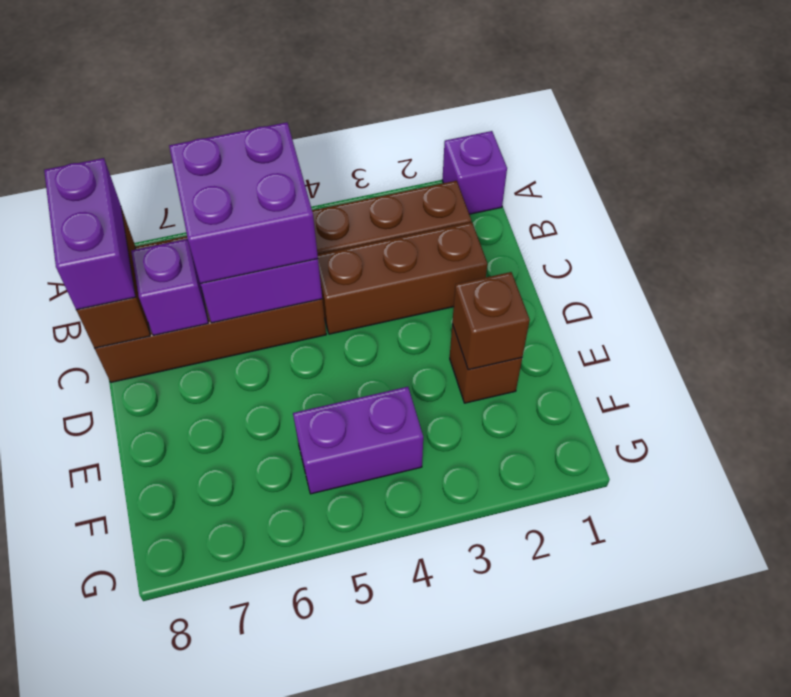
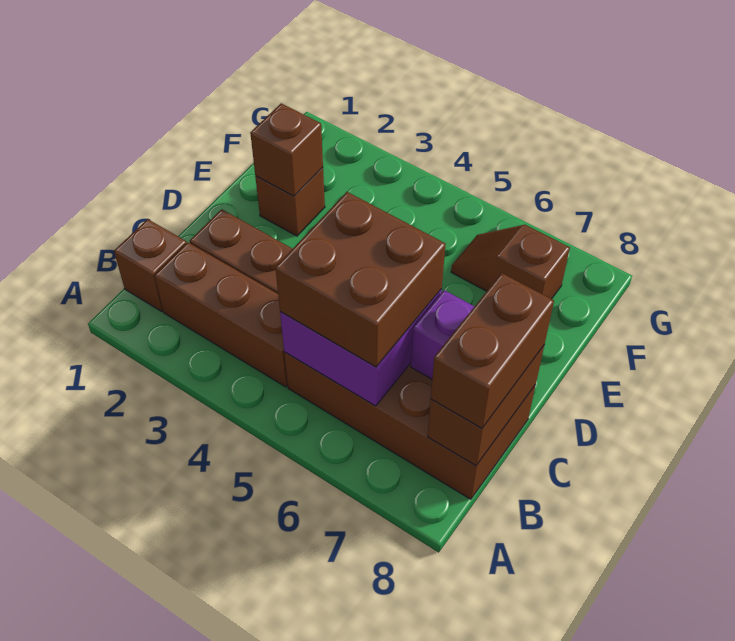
purple brick A1 level 1 -> none
none -> brown brick B1 level 1
purple brick B5:C6 level 3 -> brown brick B5:C6 level 3
purple brick B8:C8 level 3 -> brown brick B8:C8 level 3
purple brick F4:F5 level 1 -> none
none -> brown slope F6:F7 level 1 top 7

